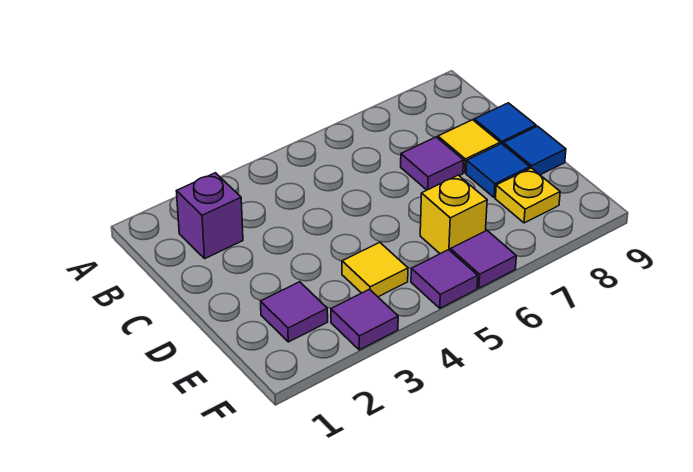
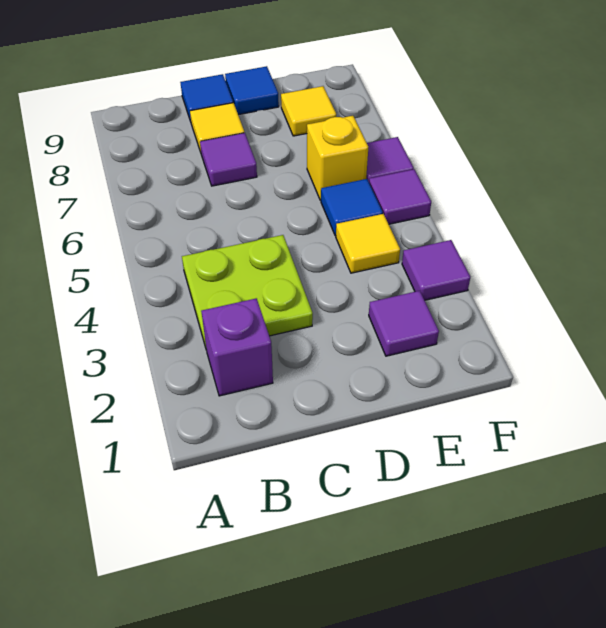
none -> lime plate B3:C4 level 1
blue tile D8 level 1 -> blue tile E5 level 1
yellow plate E8 level 1 -> yellow tile E8 level 1

